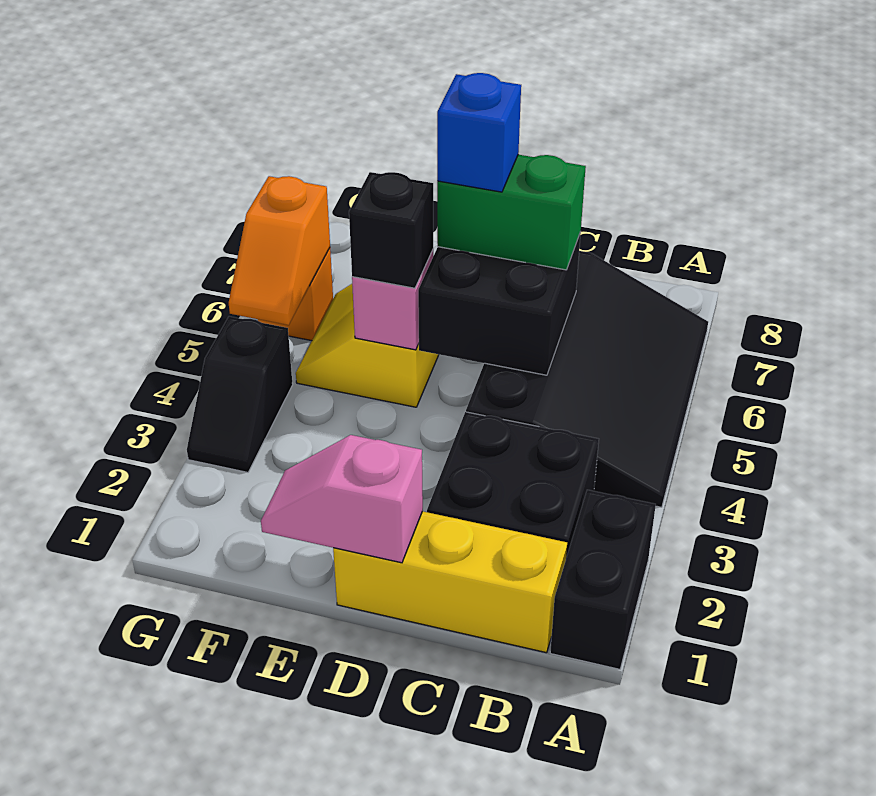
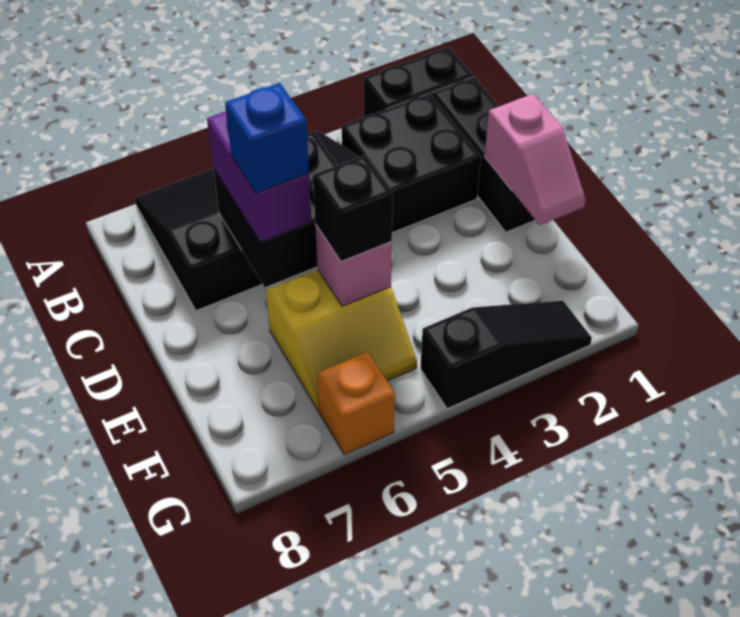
yellow brick B1:D1 level 1 -> black brick B1:D1 level 1
green brick C6:D6 level 3 -> purple brick C6:D6 level 3
black slope G3:G4 level 1 top 4 -> black slope G2:G4 level 1 top 4
orange slope G5:G6 level 2 top 6 -> none

